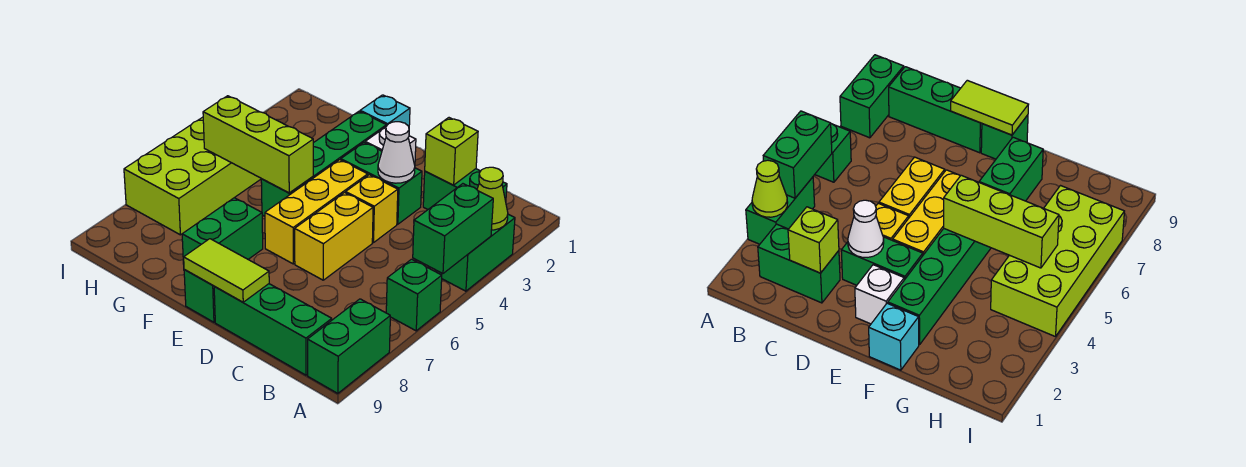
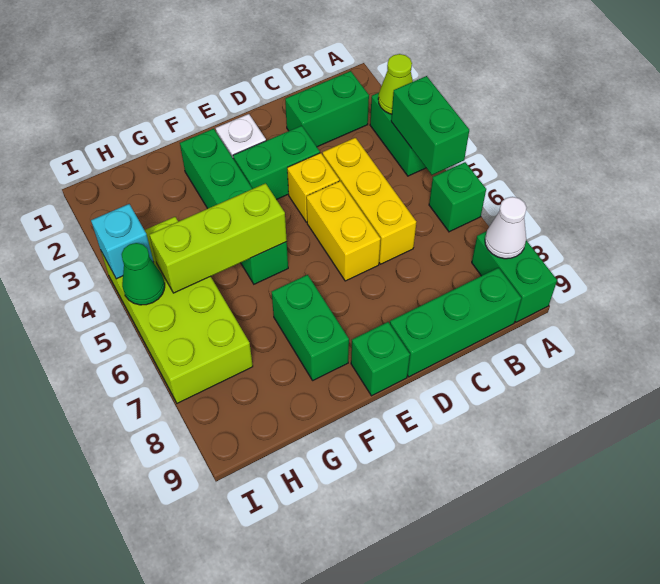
lime brick C2 level 2 -> none
white cone D3 level 2 -> white cone A8 level 2
lime tile D9:E9 level 2 -> none
yellow brick E4:E6 level 1 -> yellow brick C4:C6 level 1
cyan brick F1 level 1 -> cyan brick I4 level 2
none -> green cone I5 level 2

